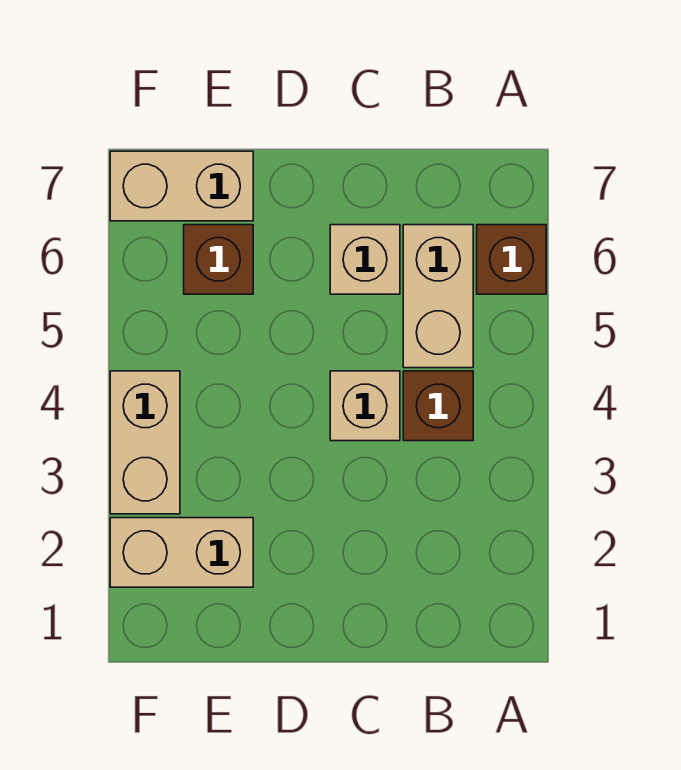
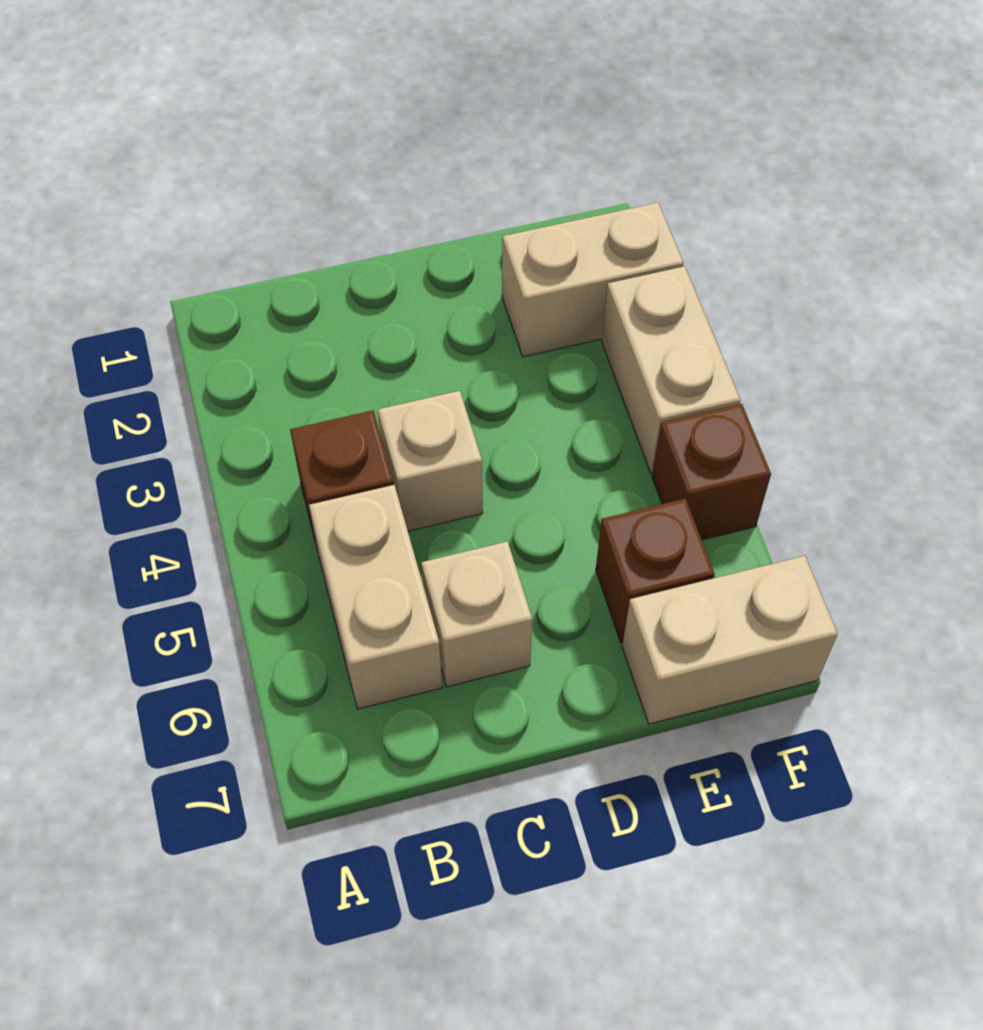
brown brick A6 level 1 -> brown brick F5 level 1

